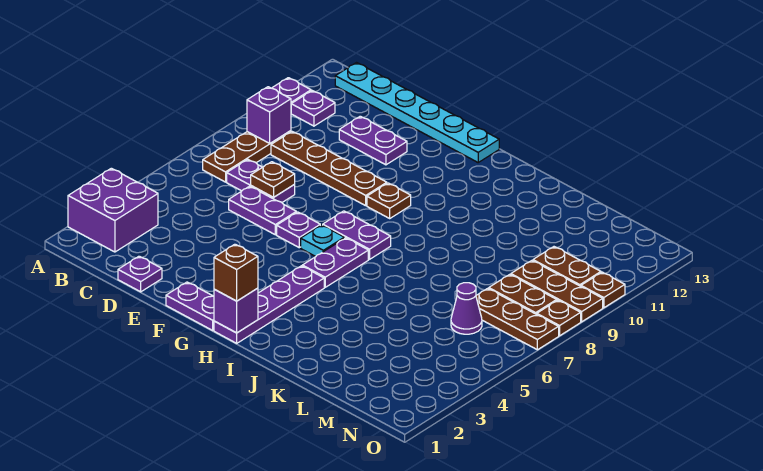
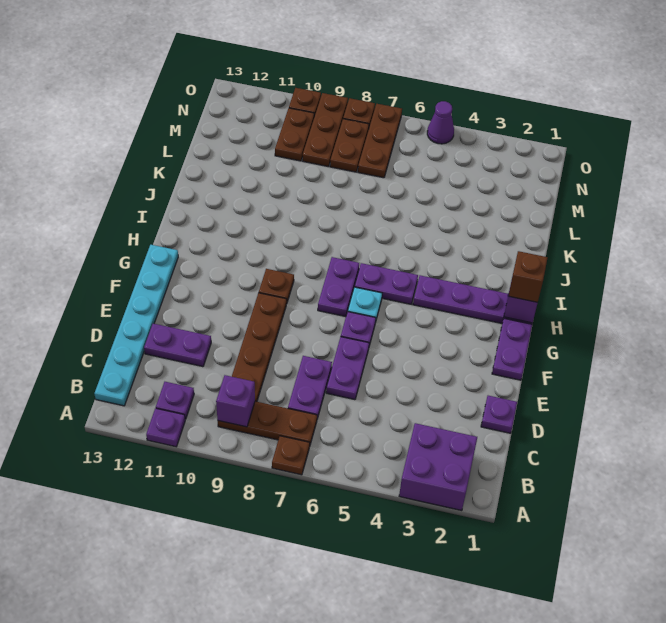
brown plate D7 level 2 -> brown plate A7 level 1
purple plate D11:E11 level 1 -> purple plate D11:D12 level 1
purple cone M6 level 1 -> purple cone O5 level 1

